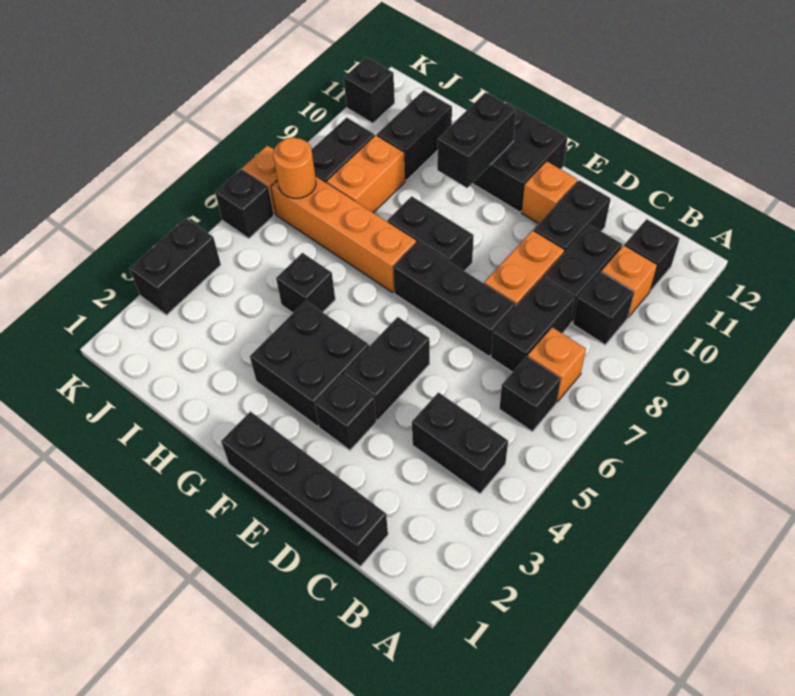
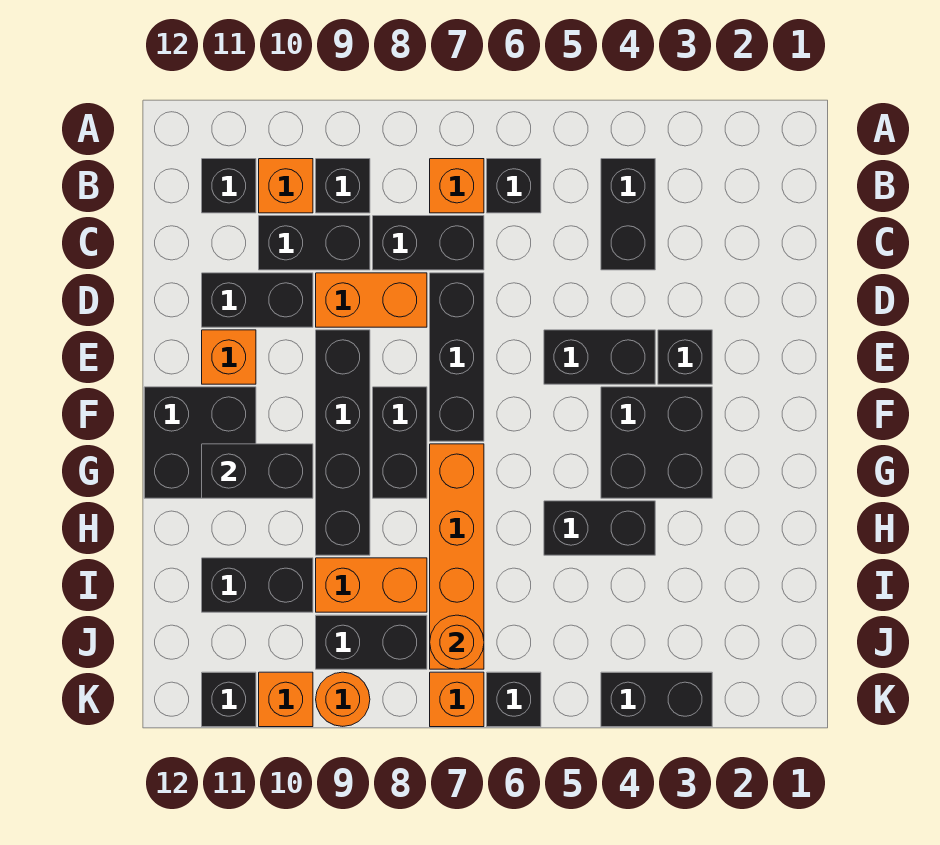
black brick C1:F1 level 1 -> black brick E9:H9 level 1
black brick H5 level 1 -> black brick H4:H5 level 1
none -> orange round brick K9 level 1
none -> orange brick K10 level 1

